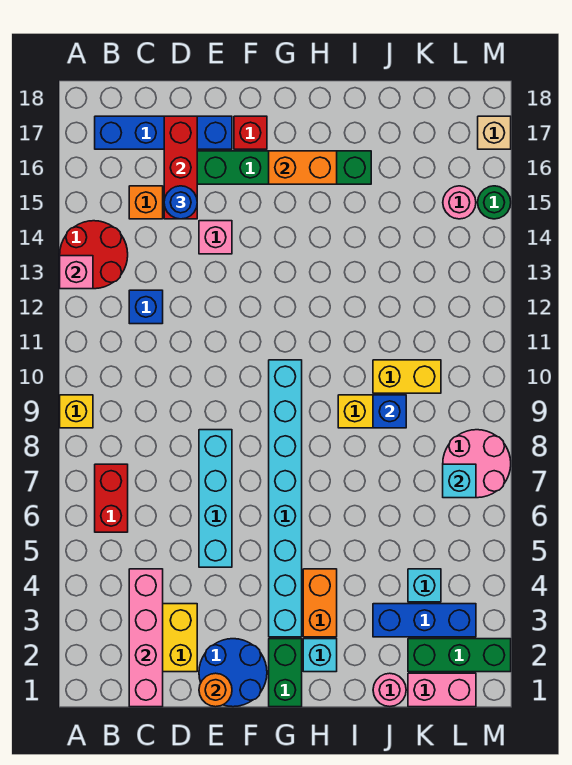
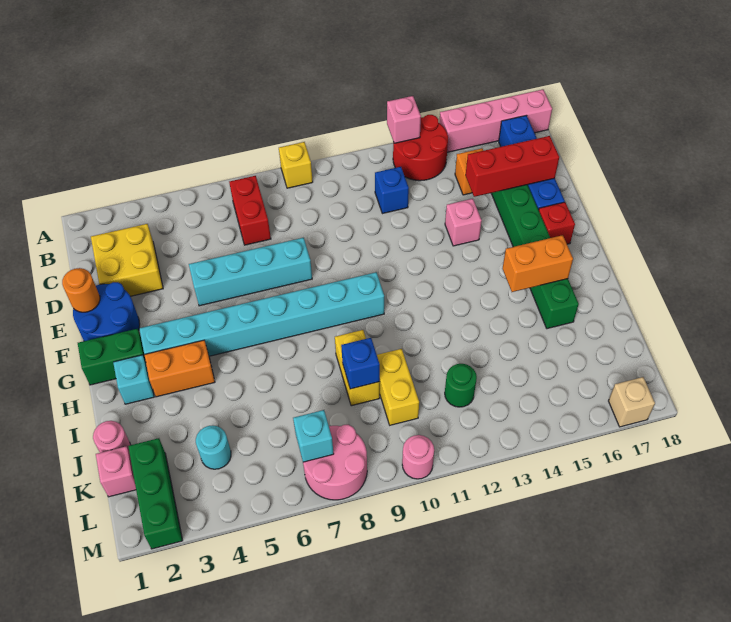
red brick B6:B7 level 1 -> red brick B7:C7 level 1
pink brick C1:C4 level 2 -> pink brick A15:A18 level 1
blue round brick D15 level 3 -> none
orange brick G16:H16 level 2 -> orange brick H15:H16 level 2
blue brick J3:L3 level 1 -> none
pink brick K1:L1 level 1 -> pink brick K1 level 1
cyan brick K4 level 1 -> cyan round brick K4 level 1
pink round brick L15 level 1 -> pink round brick M10 level 1
green round brick M15 level 1 -> green round brick K12 level 1

